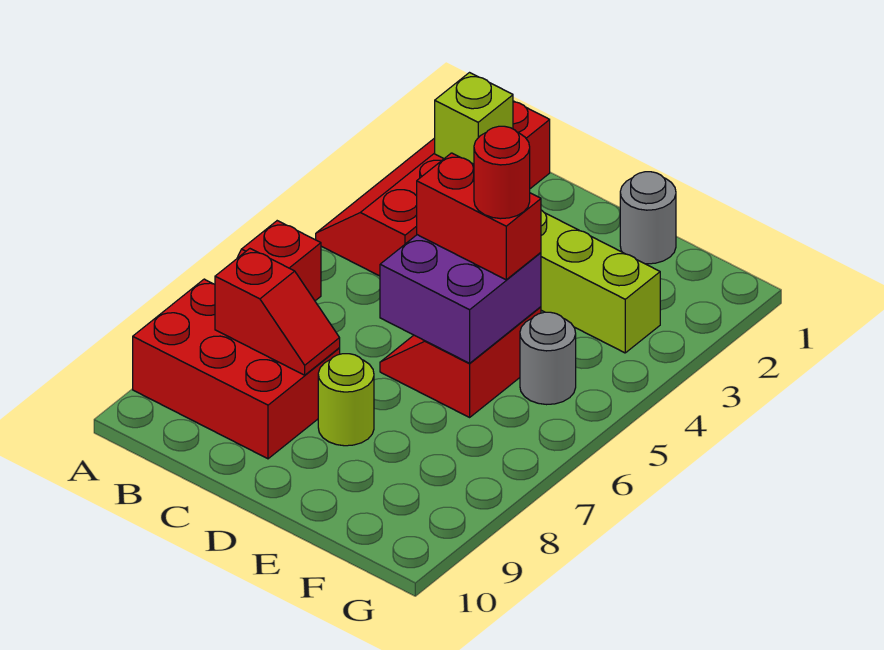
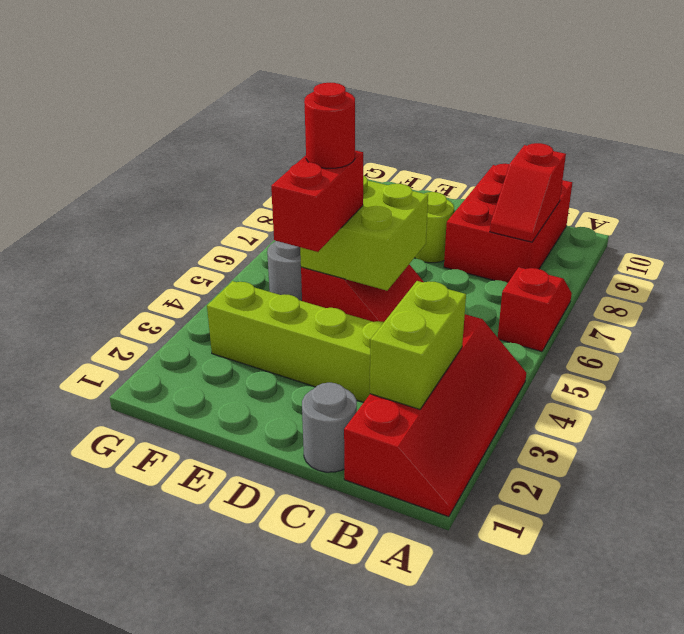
red brick A8:C9 level 1 -> red brick B8:C10 level 1
lime brick B2 level 2 -> lime brick B2:B3 level 2
red slope B8:C8 level 2 top B -> red slope B8:B9 level 2 top 9
purple brick D5:E6 level 2 -> lime brick D5:E6 level 2
red brick D5:E5 level 3 -> red brick E4:E5 level 3
grey round brick E1 level 1 -> grey round brick C1 level 1

